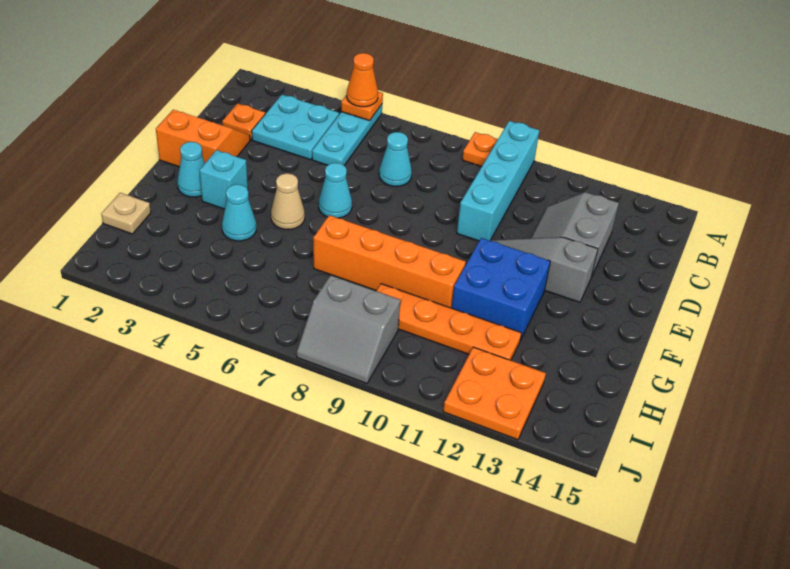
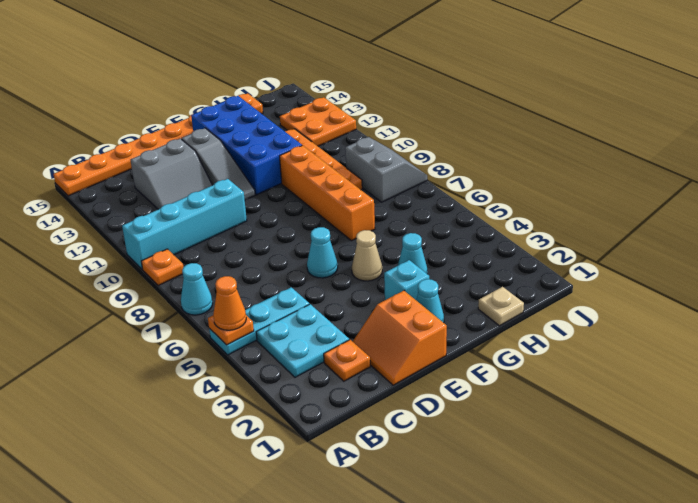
none -> orange plate A15:H15 level 1
cyan cone C7 level 1 -> cyan cone A7 level 1
blue brick F11:G12 level 1 -> blue brick F11:G14 level 1

